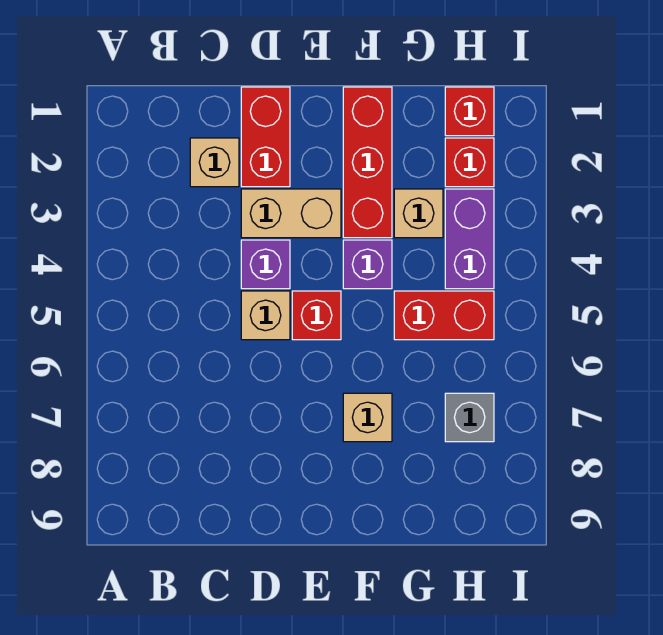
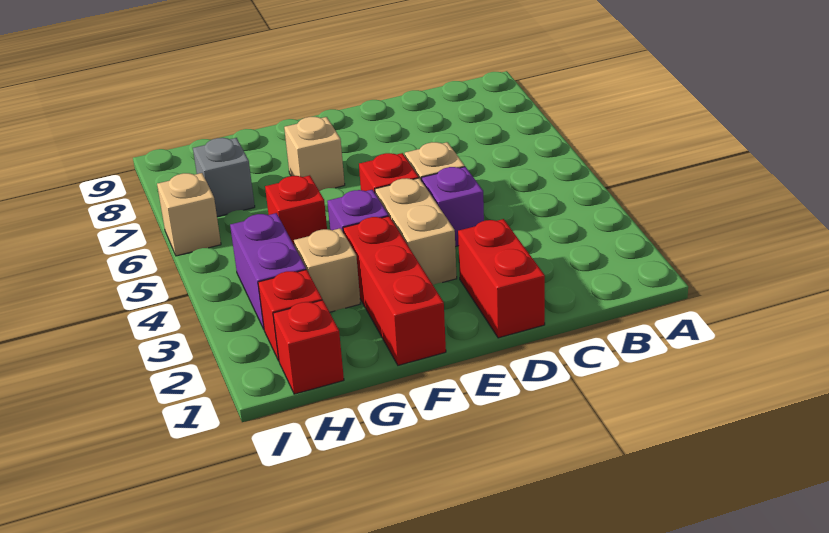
tan brick C2 level 1 -> tan brick I6 level 1
tan brick D3:E3 level 1 -> tan brick E3:E4 level 1
red brick G5:H5 level 1 -> red brick G5 level 1

